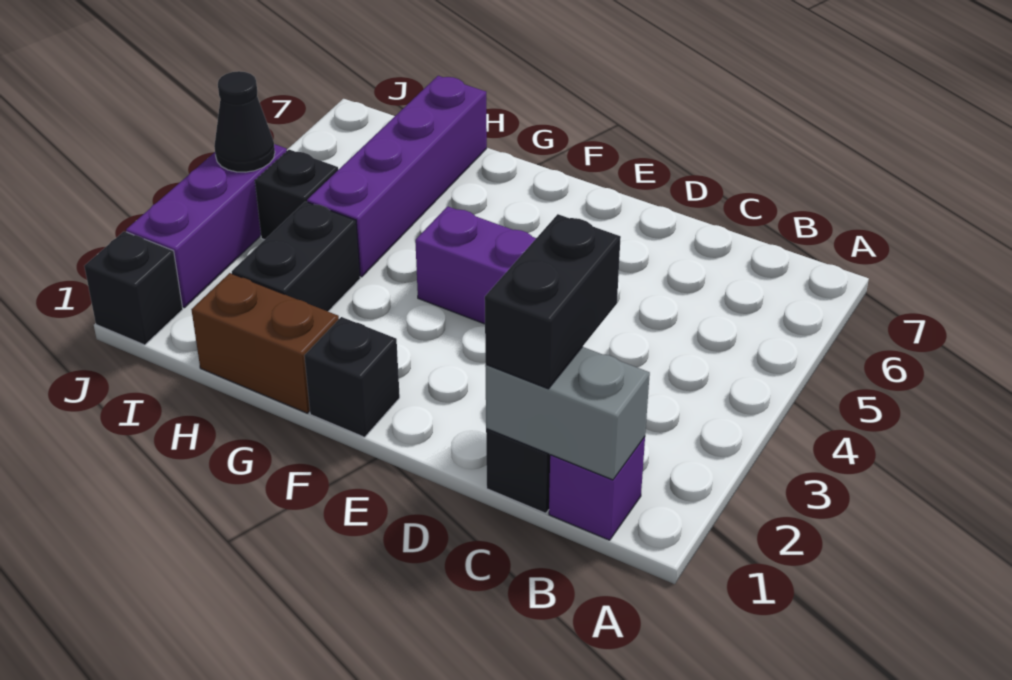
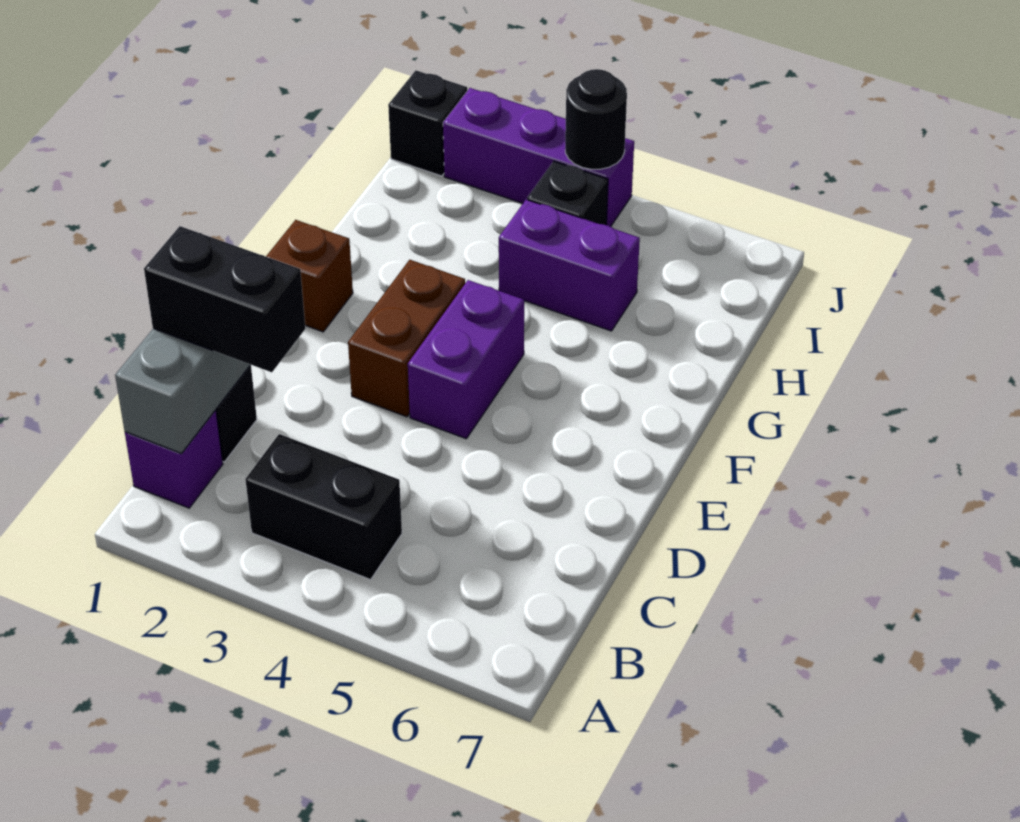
black brick F1 level 1 -> brown brick F1 level 1
brown brick G1:H1 level 1 -> brown brick E3:F3 level 1
black brick H2:H3 level 1 -> black brick B3:B4 level 1
purple brick H4:H7 level 1 -> purple brick H4:H5 level 1
black cone J4 level 2 -> black round brick J4 level 2

